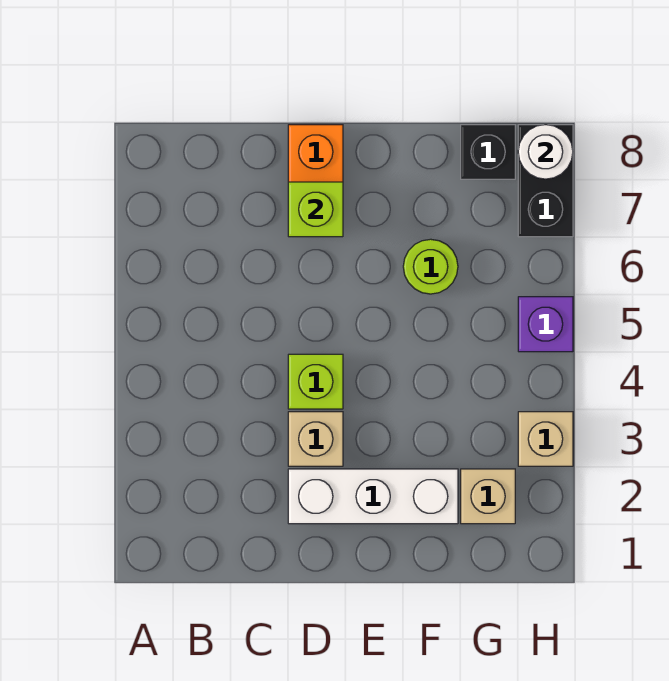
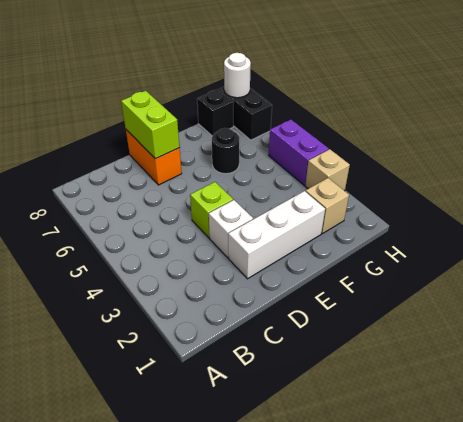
tan brick D3 level 1 -> white brick D3 level 1
lime brick D7 level 2 -> lime brick D7:D8 level 2
lime round brick F6 level 1 -> black round brick F6 level 1
purple brick H5 level 1 -> purple brick H4:H5 level 1

